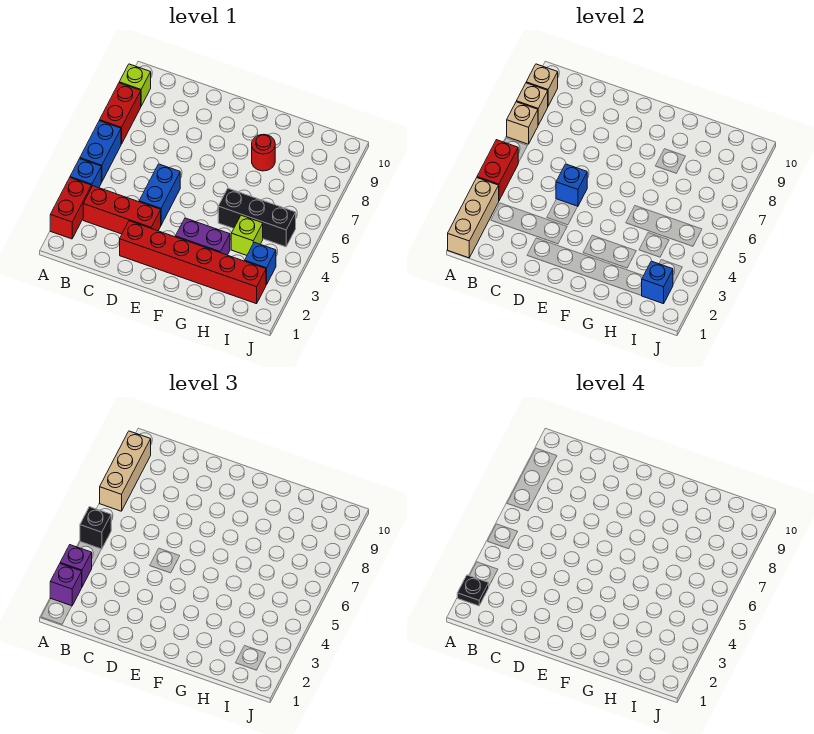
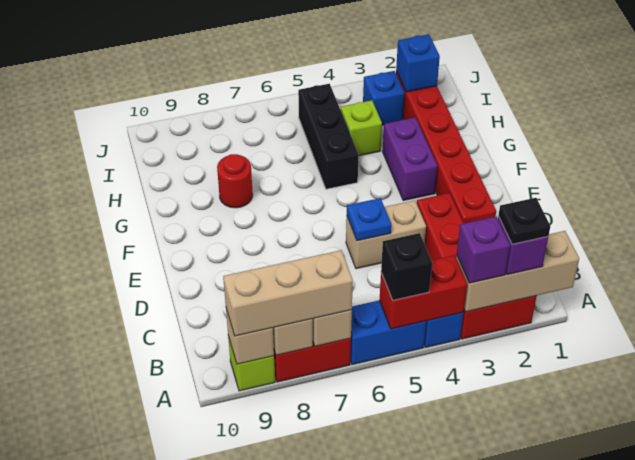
blue brick D4:D5 level 1 -> tan brick D4:D5 level 1
blue brick D5 level 2 -> blue plate D5 level 2

